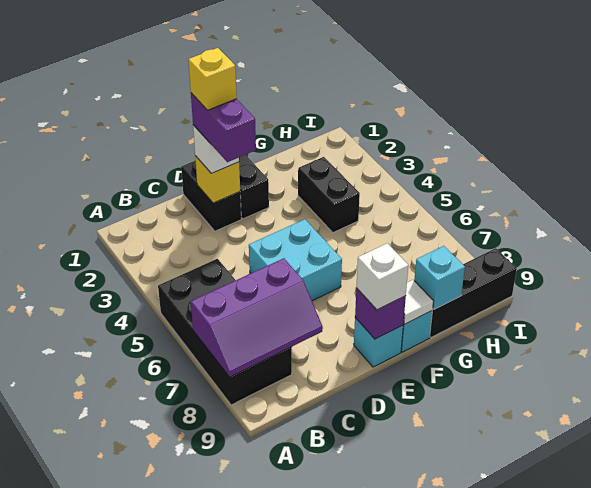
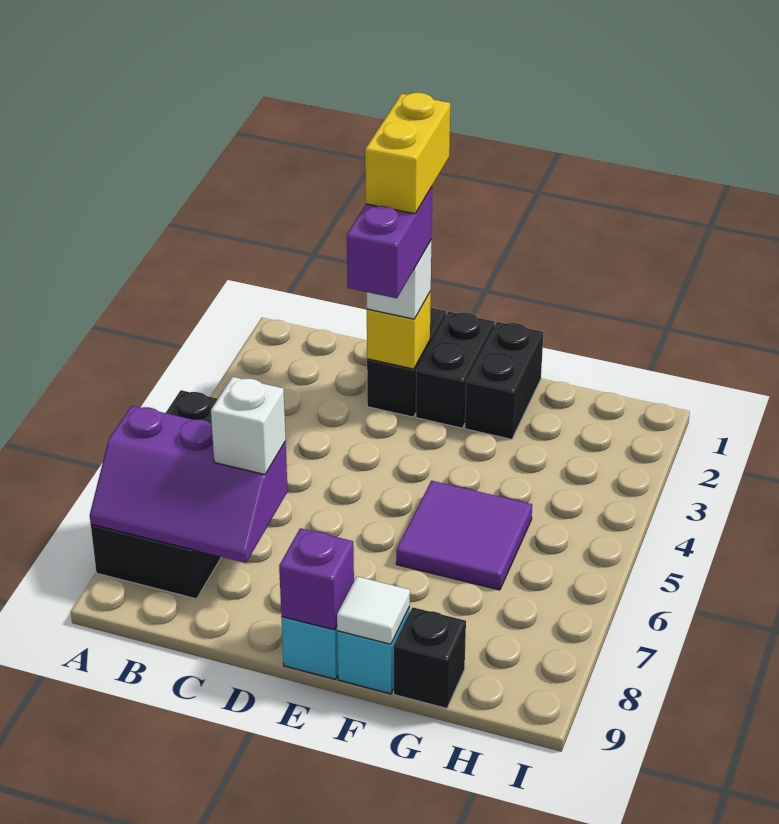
yellow brick D2 level 5 -> yellow brick D1:D2 level 5
cyan brick D5:E6 level 1 -> none
white brick E9 level 3 -> white brick C7 level 3
none -> purple tile F5:G6 level 1
black brick G3:G4 level 1 -> black brick F1:F2 level 1
black brick G9:I9 level 1 -> black brick G9 level 1
cyan brick G9 level 2 -> none

